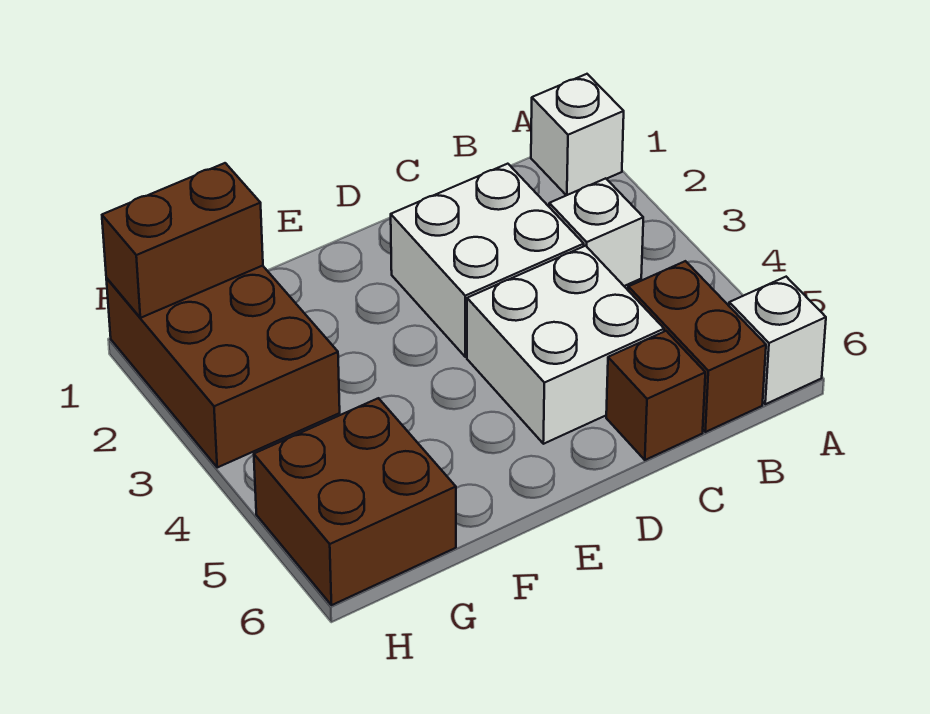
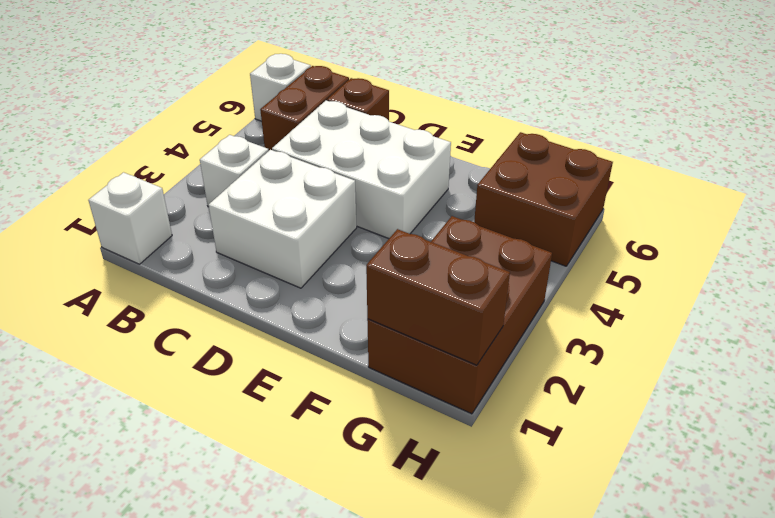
white brick C4:D5 level 1 -> white brick C4:E5 level 1

